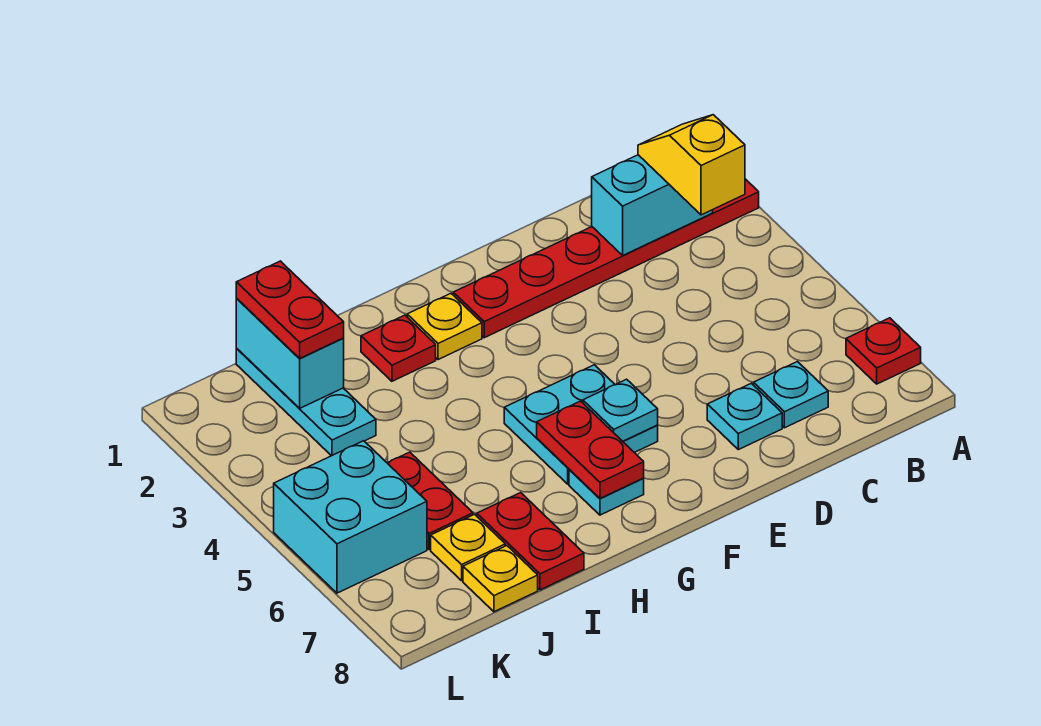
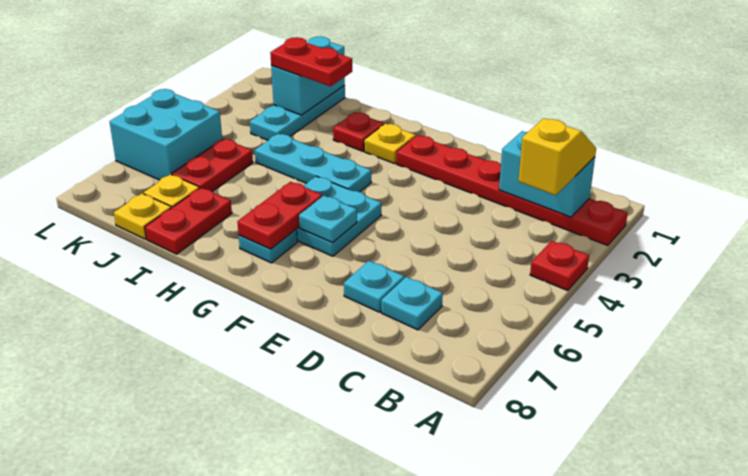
red plate A7 level 1 -> red plate A4 level 1
none -> cyan plate G4:I4 level 1
red plate J1:J2 level 3 -> red plate I2:J2 level 3

